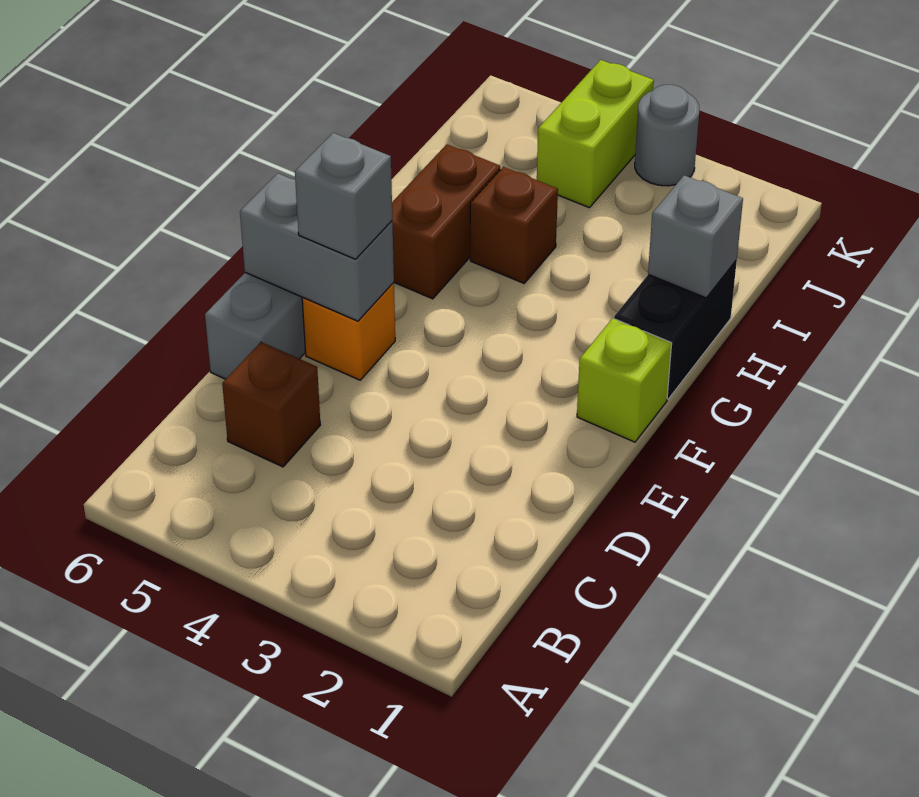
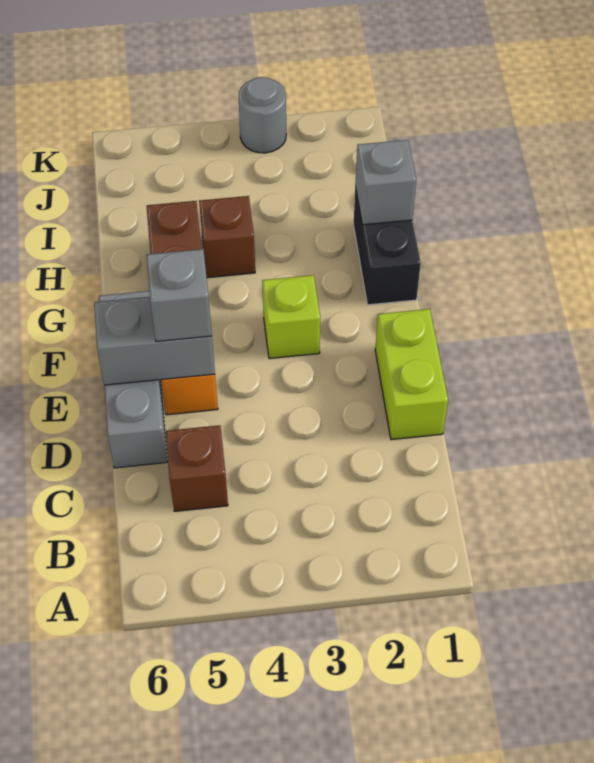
lime brick F1 level 1 -> lime brick F3 level 1
lime brick J4:K4 level 1 -> lime brick D1:E1 level 1

